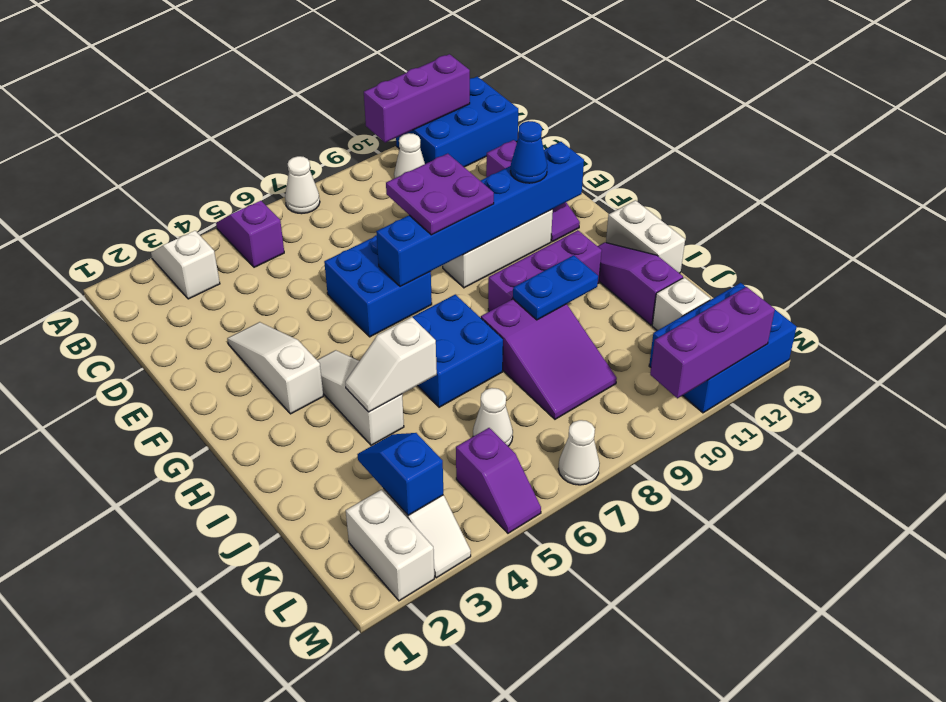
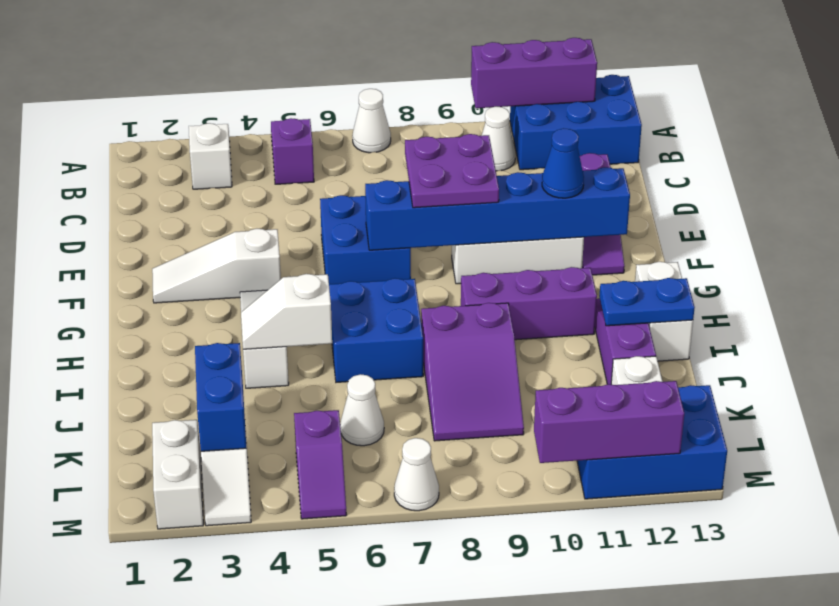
white slope E3:G3 level 1 top G -> white slope F2:F4 level 1 top 4
blue plate I9:I10 level 2 -> blue plate I12:I13 level 2
blue slope K3:L3 level 2 top L -> blue brick K3:L3 level 2

